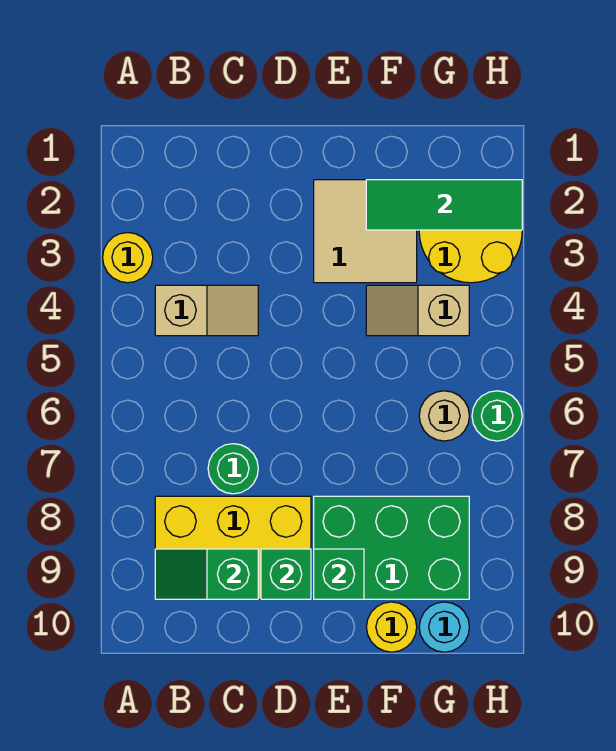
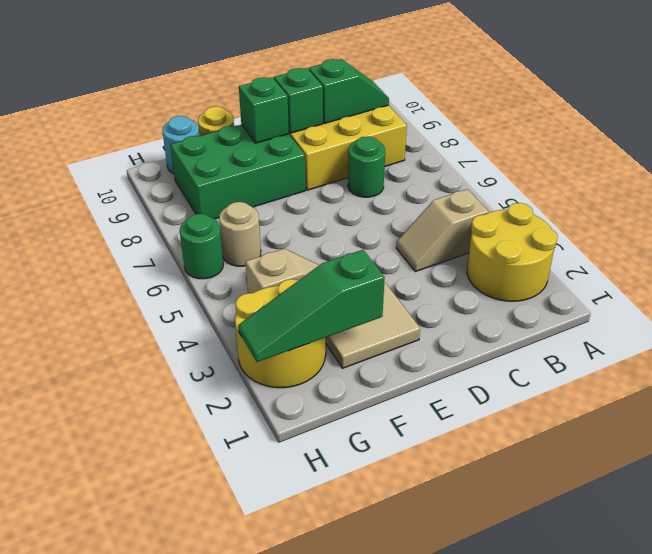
yellow round brick A3 level 1 -> yellow round brick A2:B3 level 1
green tile F2:H2 level 2 -> green slope F2:H2 level 2 top F

